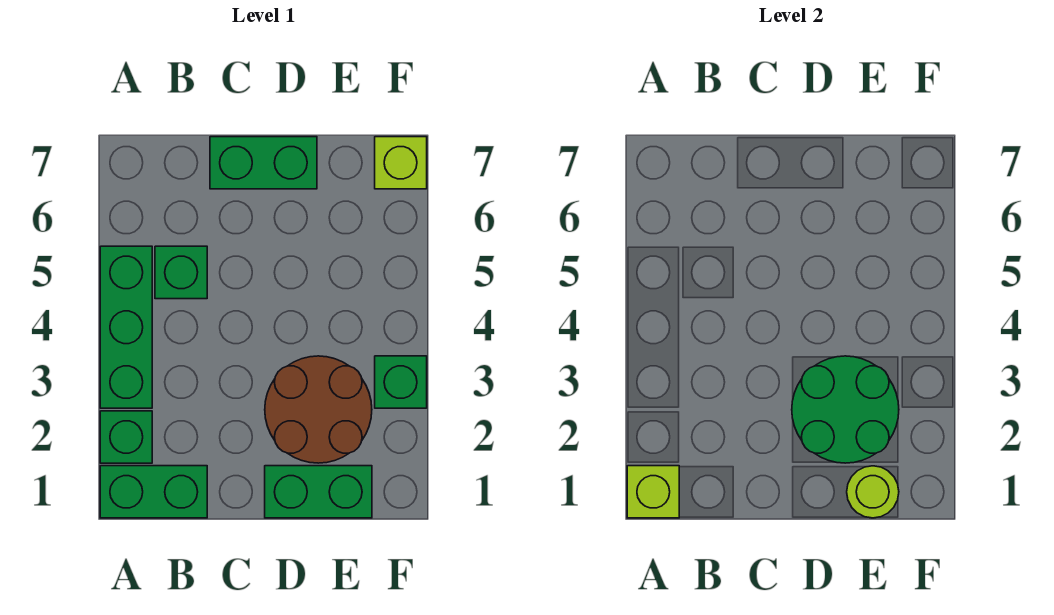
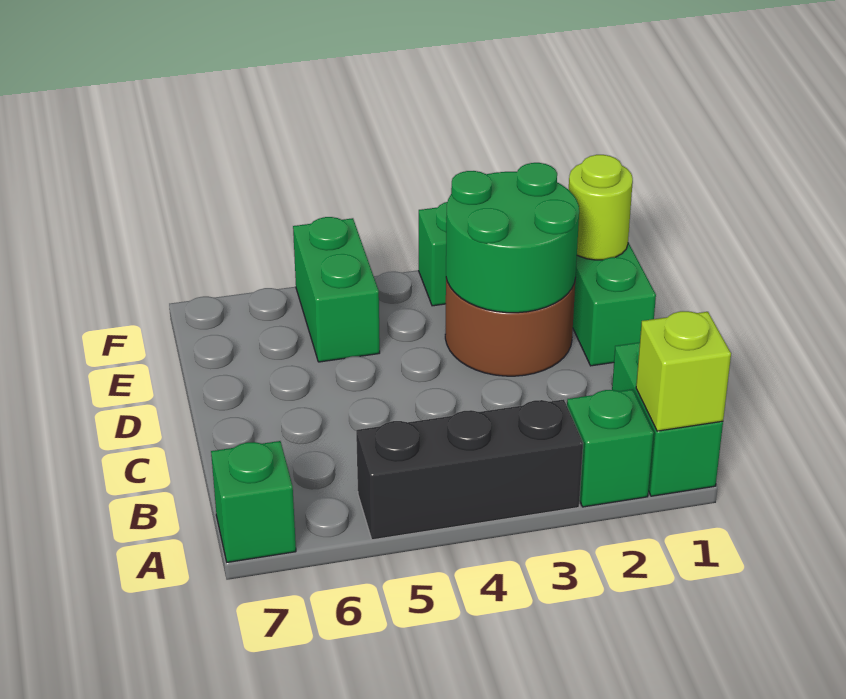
green brick A3:A5 level 1 -> black brick A3:A5 level 1
green brick B5 level 1 -> green brick A7 level 1
green brick C7:D7 level 1 -> green brick E5:F5 level 1
lime brick F7 level 1 -> none

